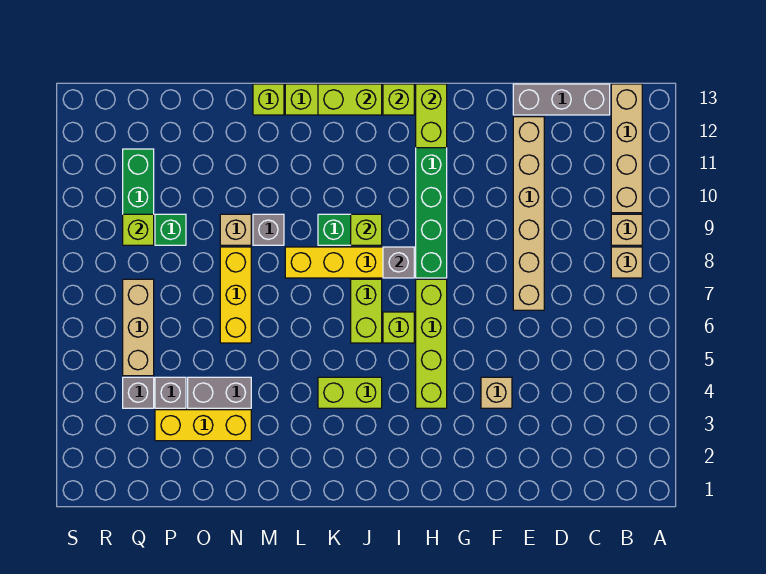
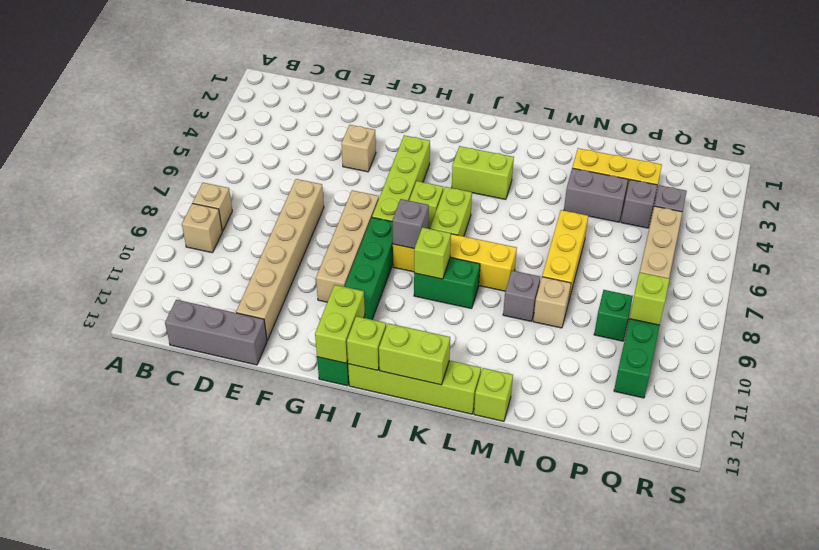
tan brick B10:B13 level 1 -> tan brick G7:G10 level 1

